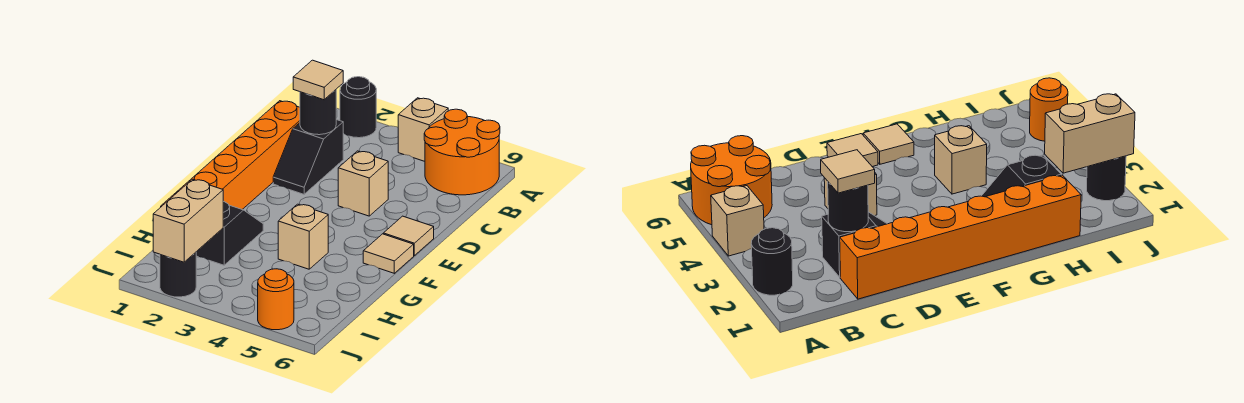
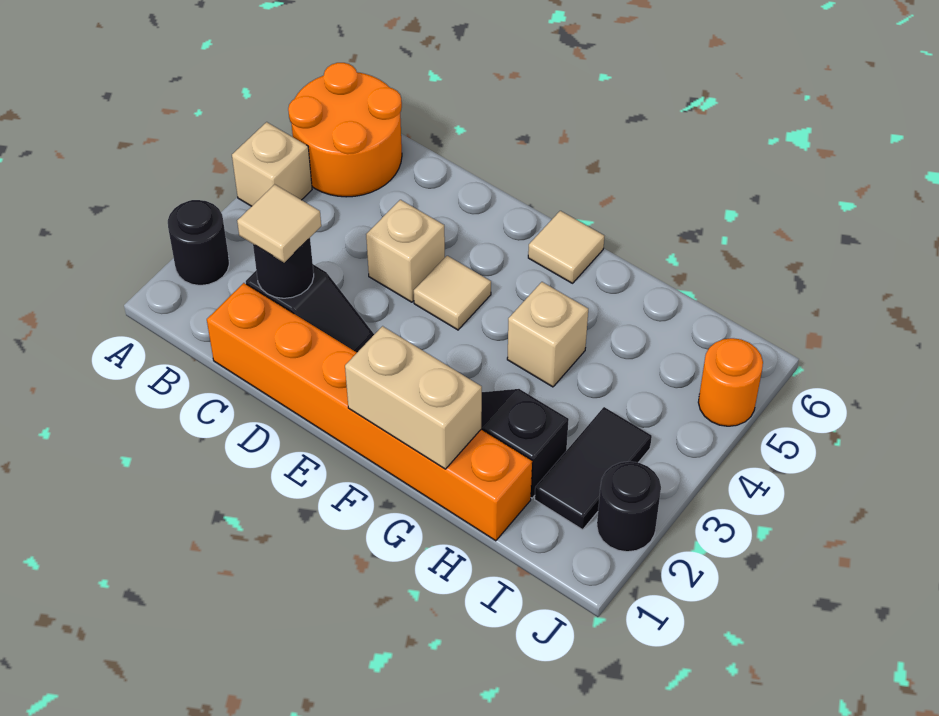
tan tile E6 level 1 -> tan tile E4 level 1
none -> black tile I2:I3 level 1
tan brick I2:J2 level 2 -> tan brick F1:G1 level 2

